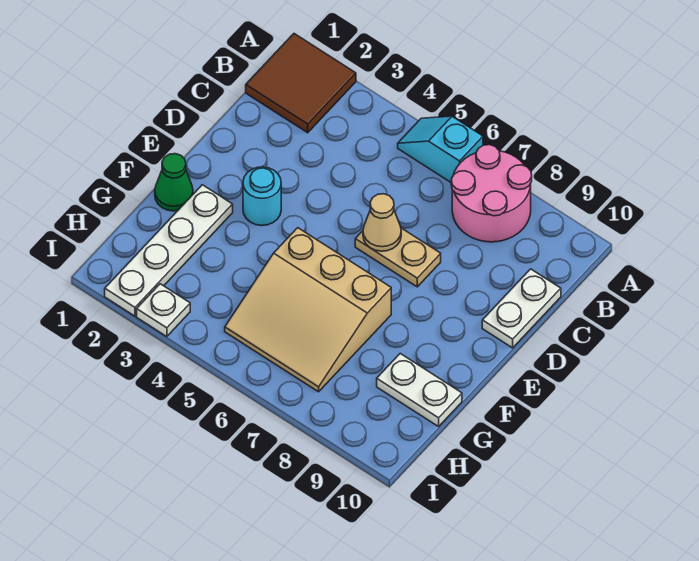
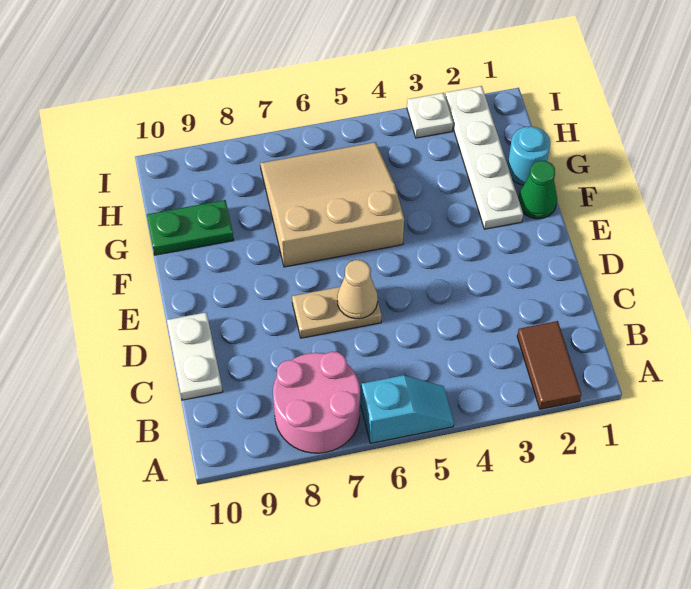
brown tile A1:B2 level 1 -> brown tile A2:B2 level 1
cyan round brick E3 level 1 -> cyan round brick G1 level 1
white plate G9:G10 level 1 -> green plate G9:G10 level 1

